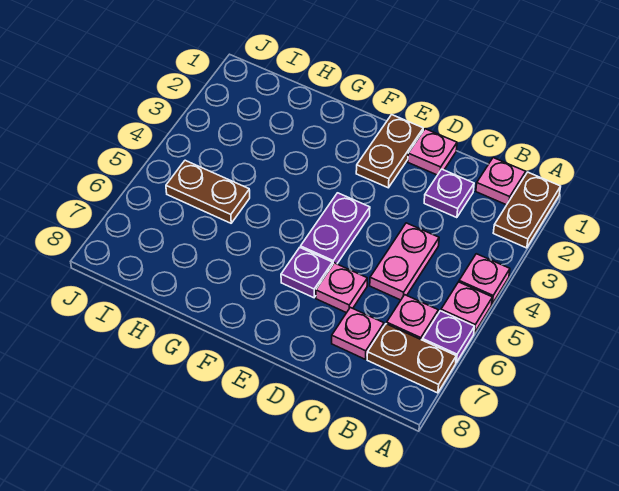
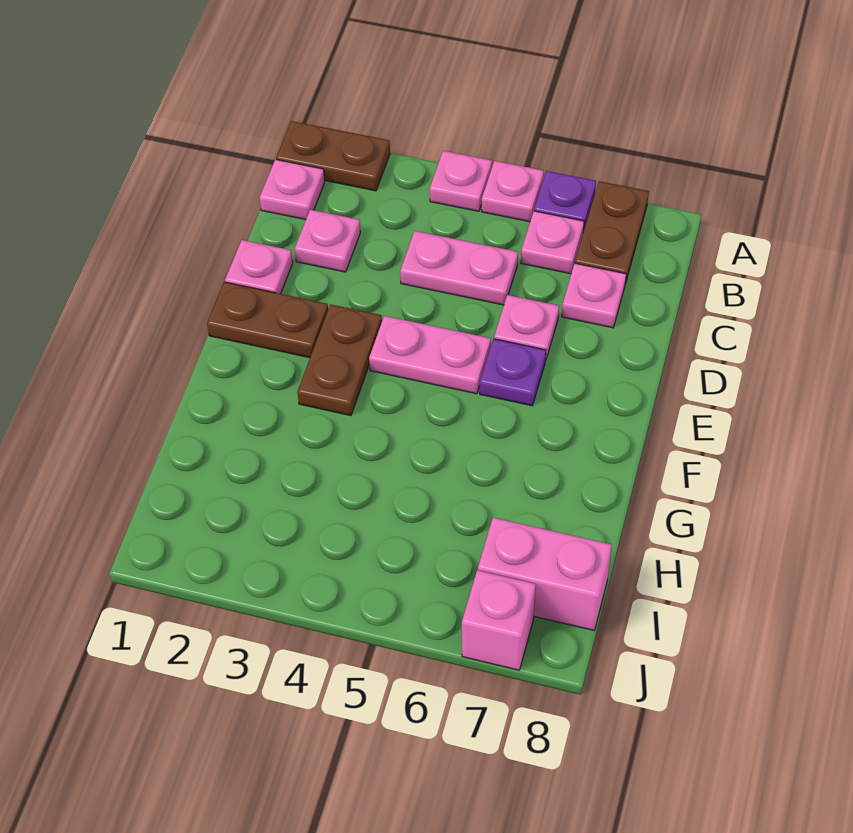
purple plate C2 level 1 -> pink plate C2 level 1
purple plate E4:E5 level 1 -> pink plate E4:E5 level 1
brown plate H5:I5 level 1 -> brown plate E3:F3 level 1
none -> pink brick I7:I8 level 1
none -> pink brick J7 level 1

